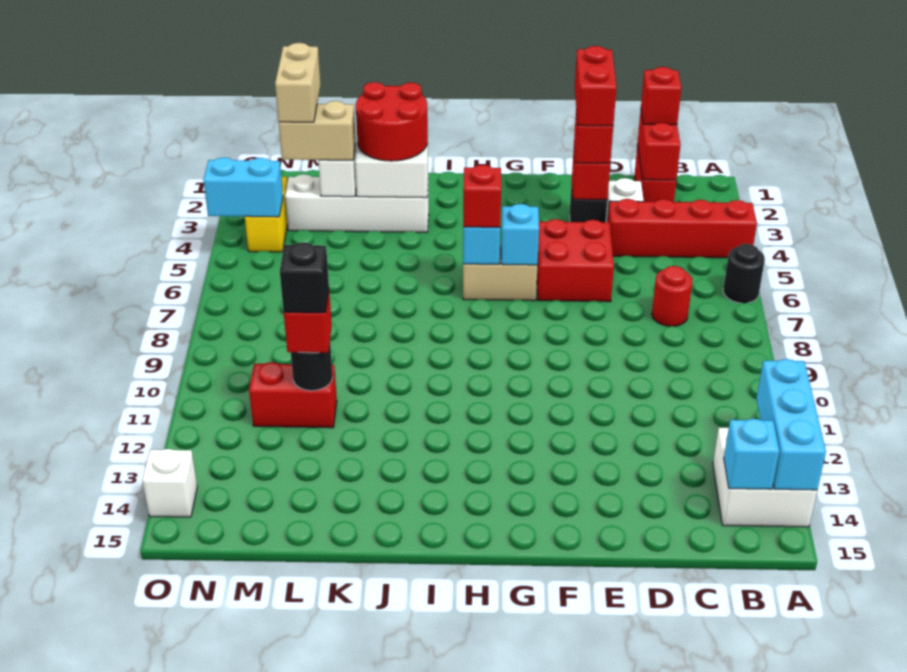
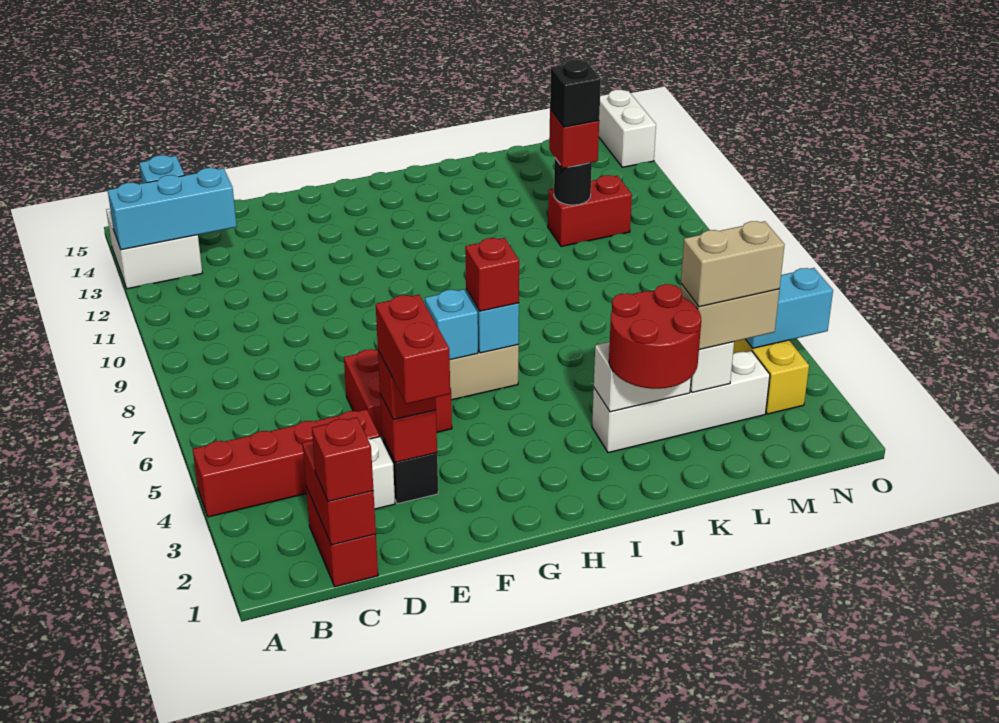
black round brick A6 level 1 -> none
cyan brick A12:A14 level 2 -> cyan brick A13:C13 level 2
red round brick C7 level 1 -> none
tan brick M2:M3 level 4 -> tan brick L3:M3 level 4
white brick O14 level 1 -> white brick O14:O15 level 1

